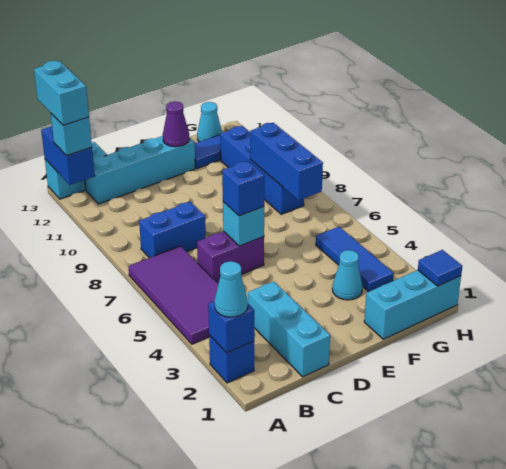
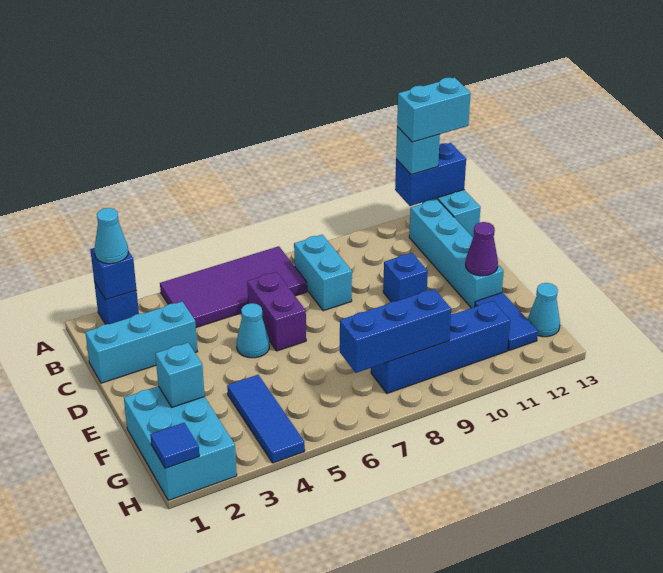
blue brick B8:C8 level 1 -> cyan brick B8:C8 level 1
cyan brick D6 level 2 -> cyan brick F2 level 2
blue brick D6 level 3 -> blue brick D10 level 1
cyan brick F1:H1 level 1 -> cyan brick F1:H2 level 1
cyan cone F3 level 1 -> cyan cone D5 level 1
blue tile G3:G5 level 1 -> blue tile F4:H4 level 1

